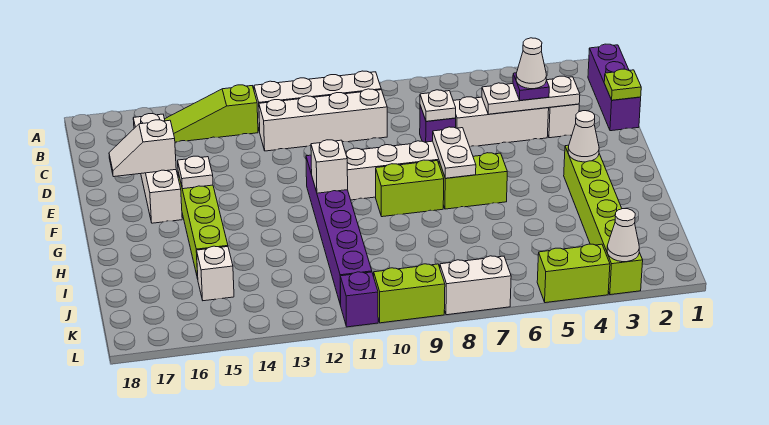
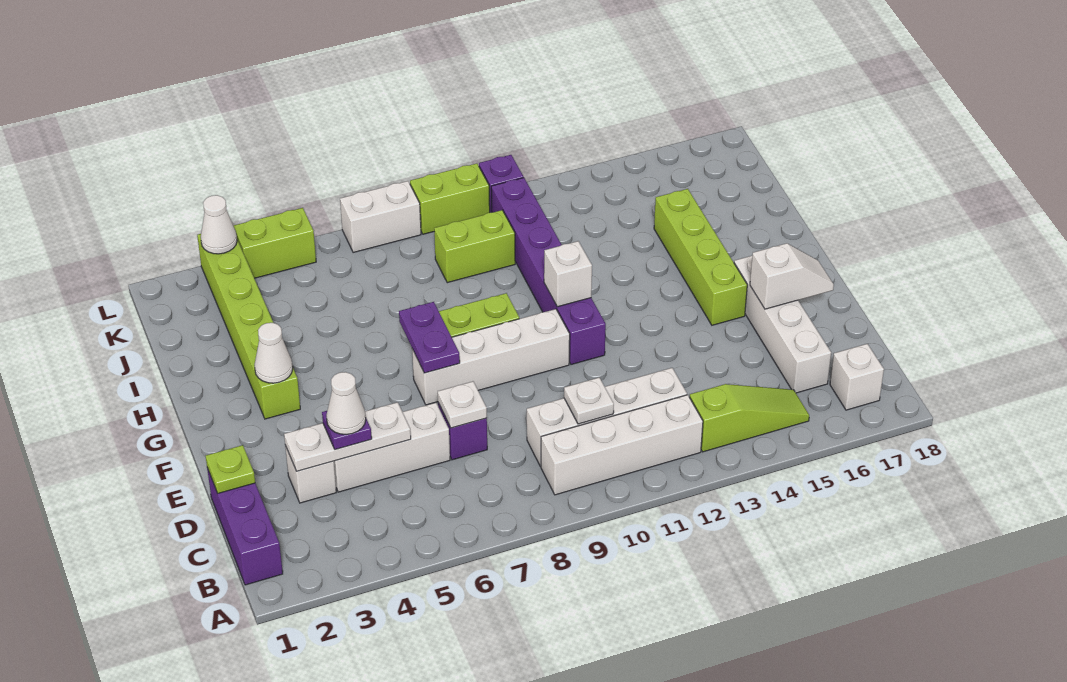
white plate F7:G7 level 2 -> purple plate F7:G7 level 2
white plate F15 level 2 -> white plate C10 level 2
lime brick G6:G7 level 1 -> lime brick J9:J10 level 1
white brick J15 level 1 -> white brick B17 level 1

